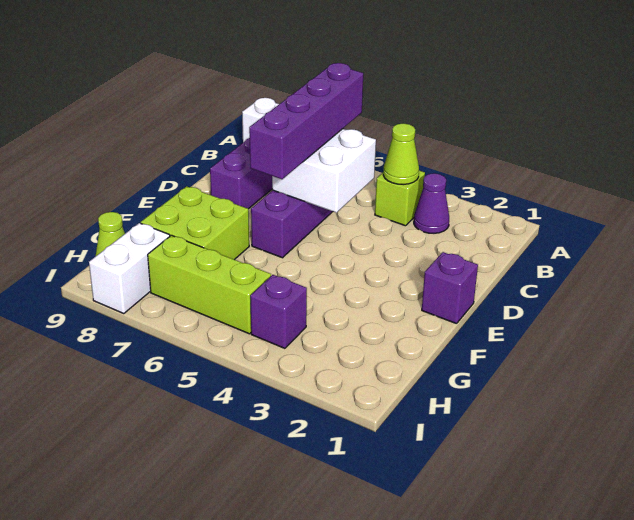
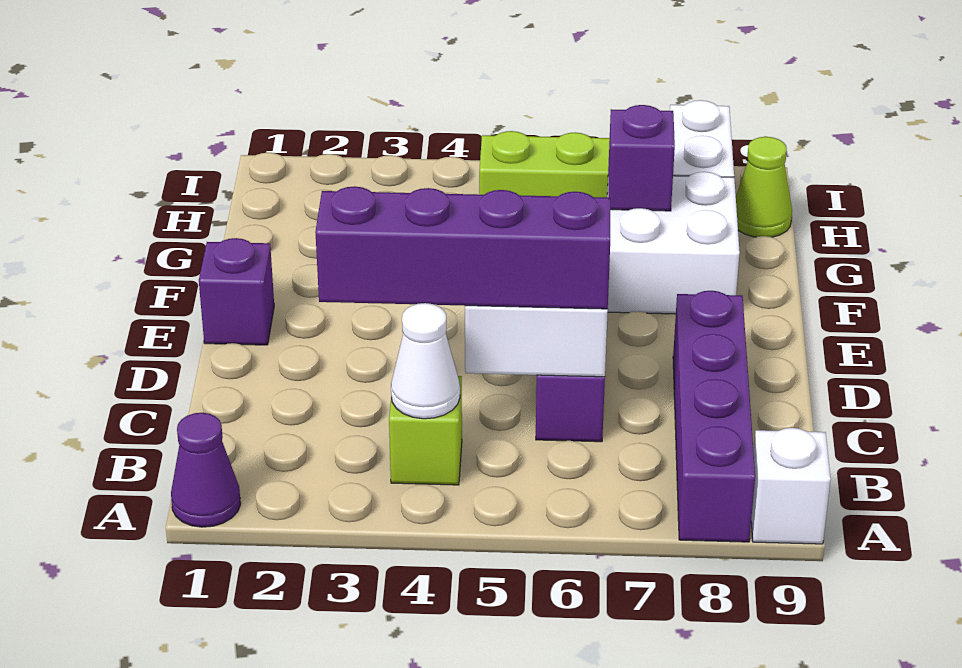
purple cone B3 level 1 -> purple cone A1 level 1
lime cone B4 level 2 -> white cone B4 level 2
purple brick B6:E6 level 3 -> purple brick C3:C6 level 3
lime brick F7:G8 level 1 -> white brick F7:G8 level 1
purple brick H4 level 1 -> purple brick G7 level 2

